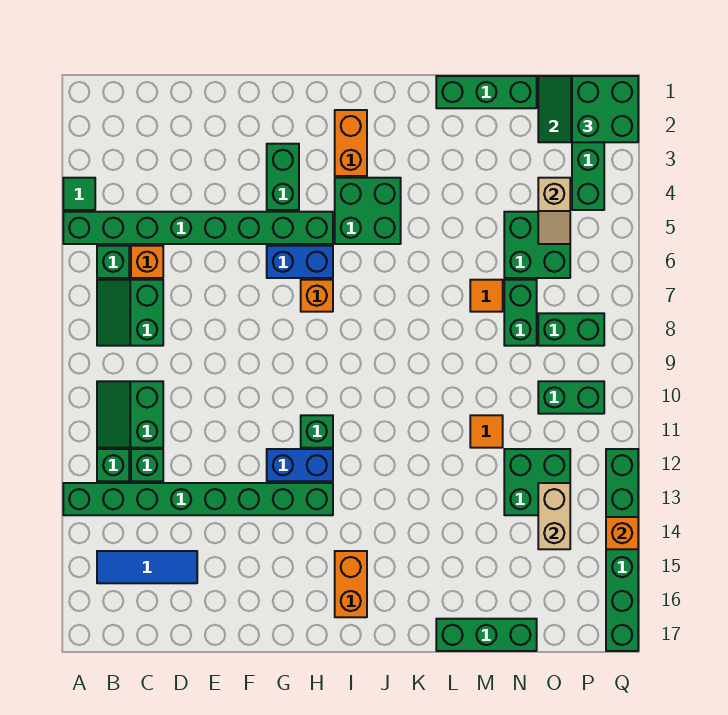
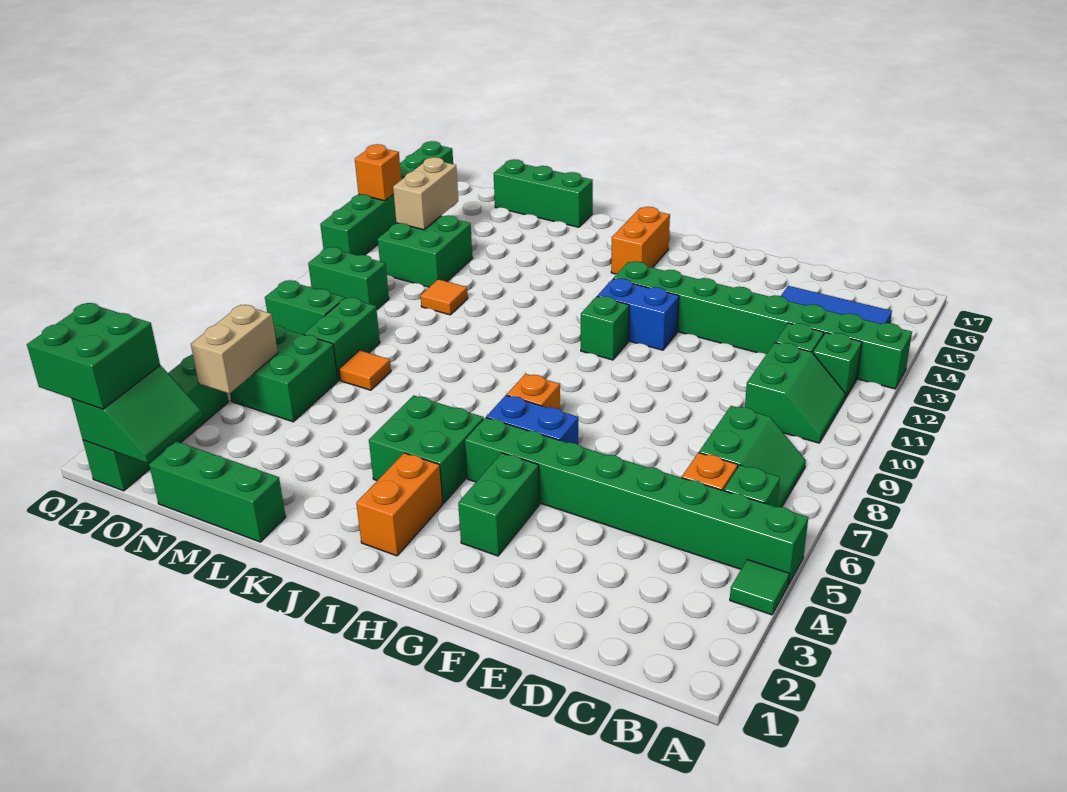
tan slope O4:O5 level 2 top 4 -> tan brick O4:O5 level 2

